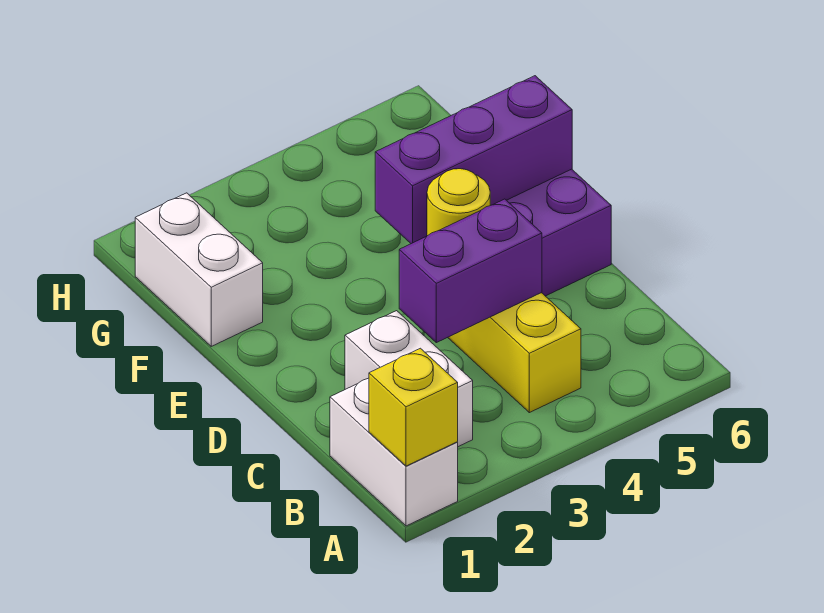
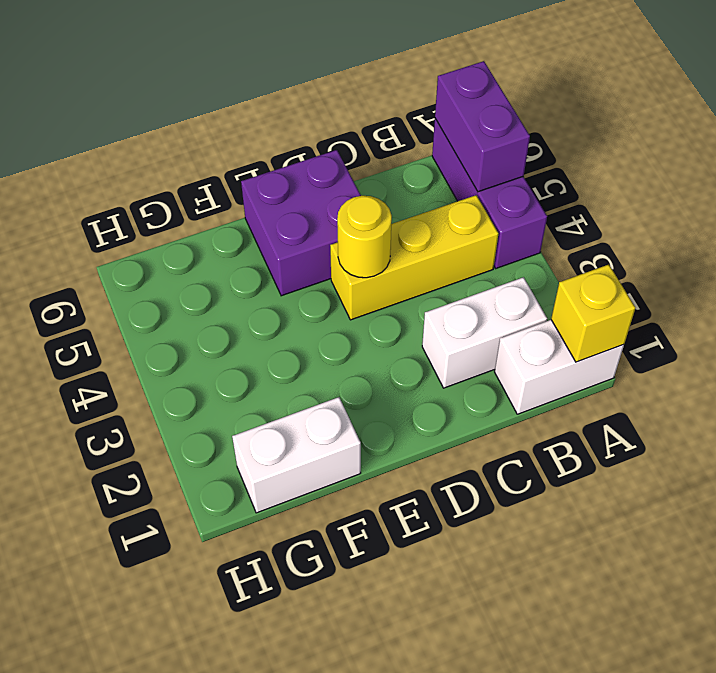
purple brick C3:C4 level 2 -> purple brick A5:A6 level 2
purple brick E4:E6 level 2 -> purple brick A4:A6 level 1

